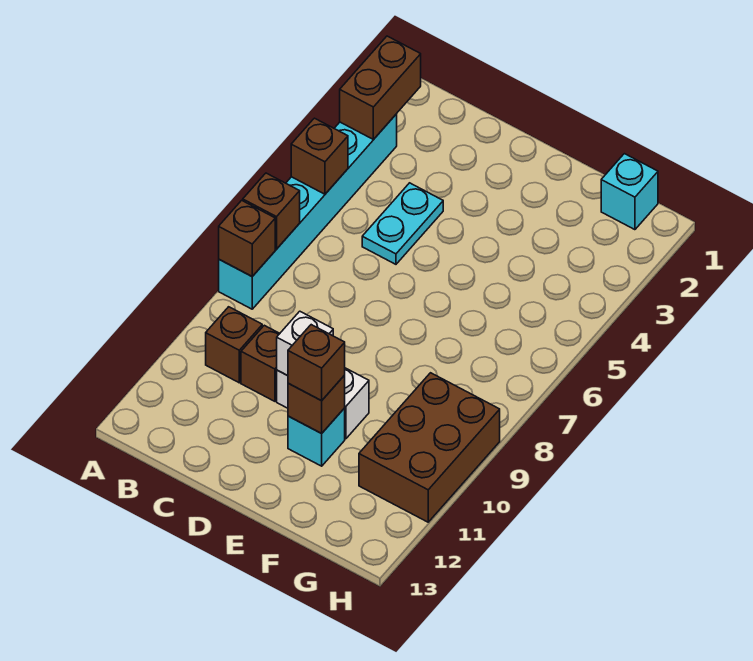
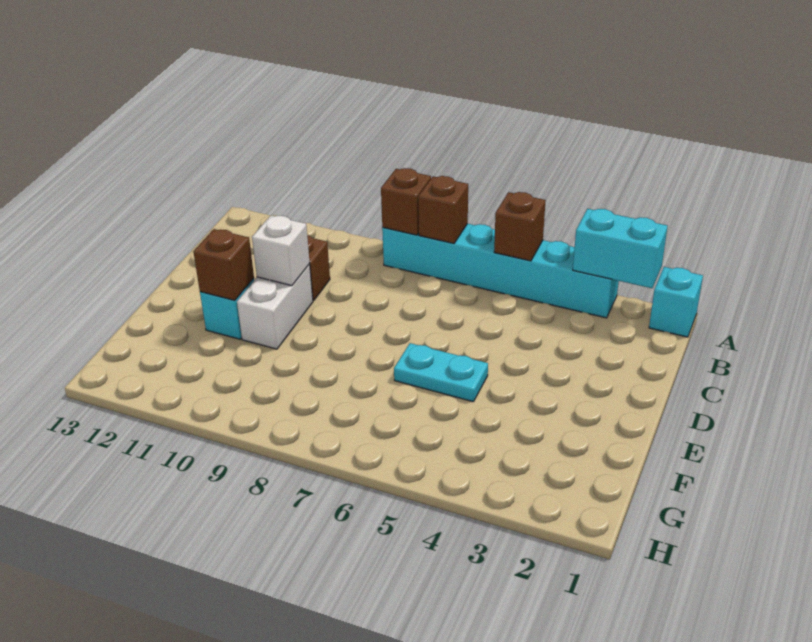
brown brick A2:A3 level 2 -> cyan brick A2:A3 level 2
brown brick B10 level 1 -> none
cyan plate C4:C5 level 1 -> cyan plate E5:E6 level 1
brown brick E11 level 3 -> none
cyan brick G1 level 1 -> cyan brick A1 level 1
brown brick G9:H11 level 1 -> none

